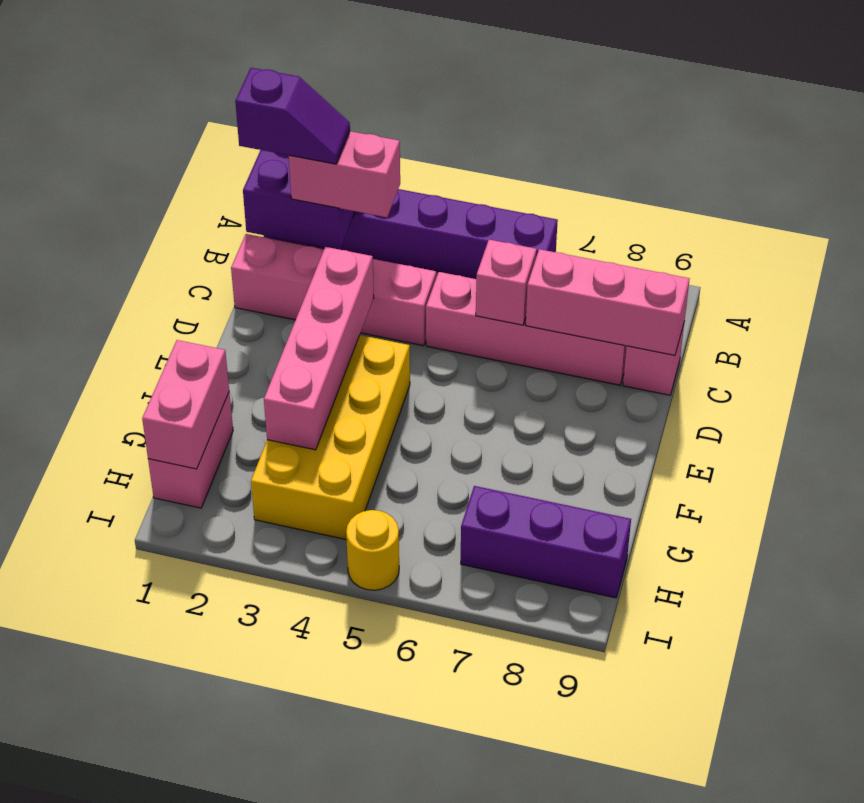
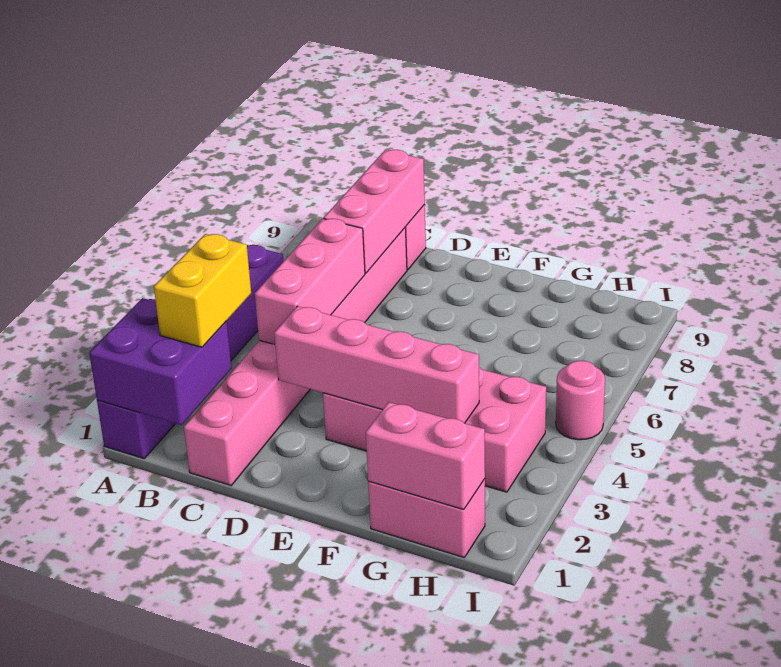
purple slope B1:B2 level 4 top 1 -> none
pink brick B2:B3 level 3 -> yellow brick B2:B3 level 3
pink brick C6 level 2 -> pink brick C4:C6 level 2
yellow brick E3:H4 level 1 -> pink brick E3:H4 level 1
purple brick H7:H9 level 1 -> none
yellow round brick I5 level 1 -> pink round brick I5 level 1

